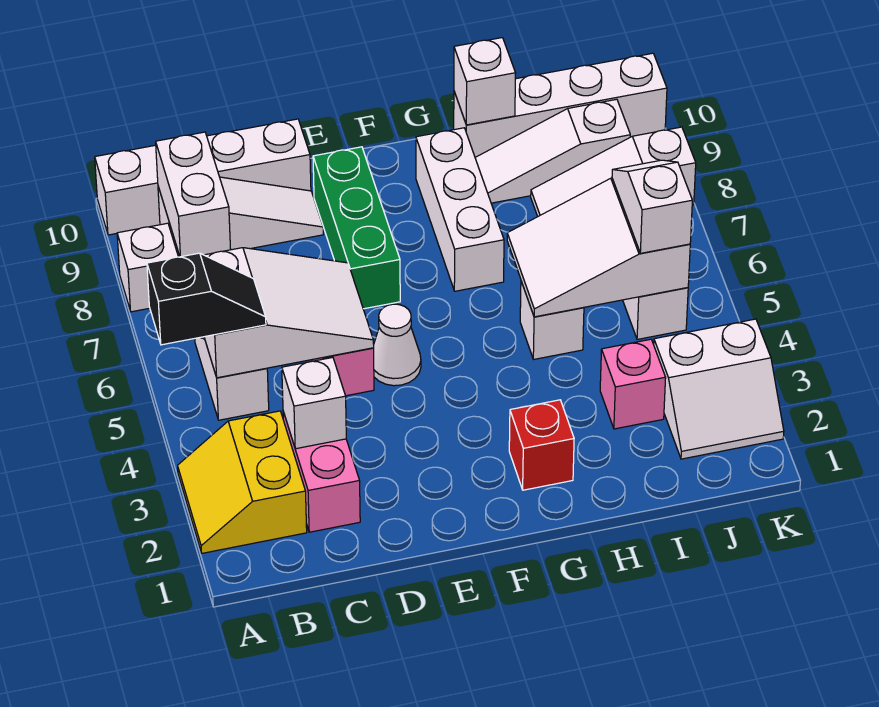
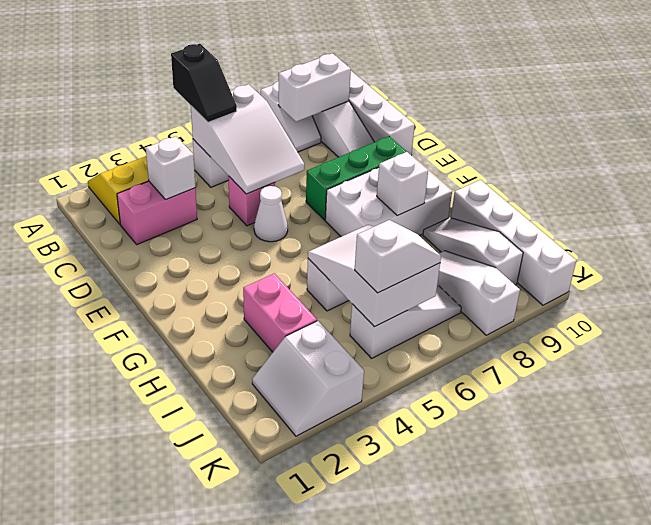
red brick G2 level 1 -> none
white brick G7:G9 level 1 -> white brick F7:G9 level 1
white brick H10 level 2 -> white brick G8 level 2
pink brick I3 level 1 -> pink brick H3:I3 level 1

